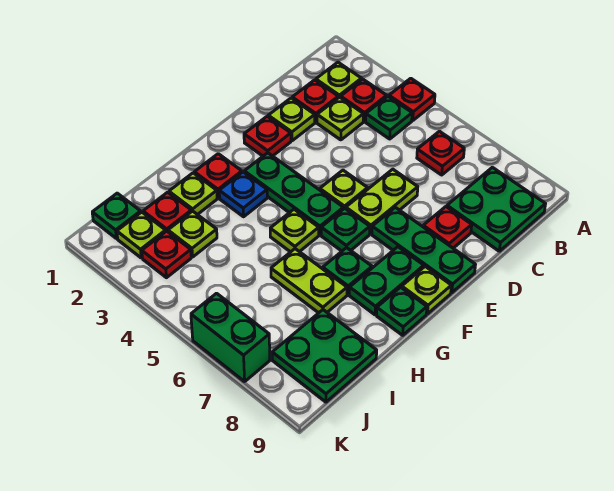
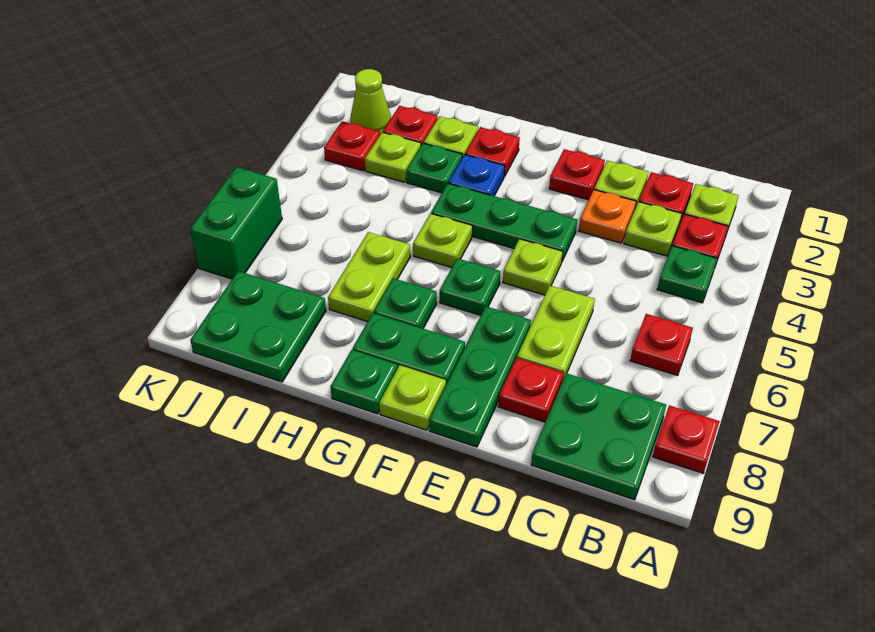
red plate A4 level 1 -> red plate A8 level 1
none -> orange plate D3 level 1
lime plate D6:E6 level 1 -> lime plate D6:D7 level 1
green plate F3:F5 level 1 -> green plate E4:G4 level 1
green plate J1 level 1 -> green plate H3 level 1
lime plate J2 level 1 -> lime cone J2 level 1

